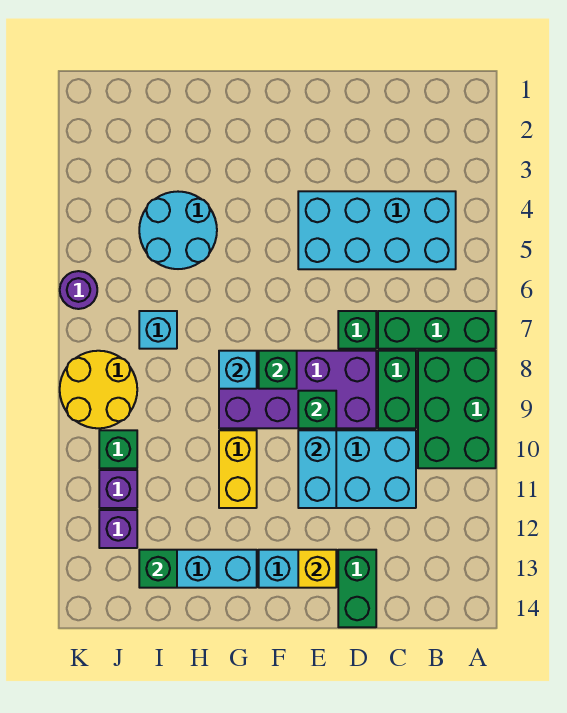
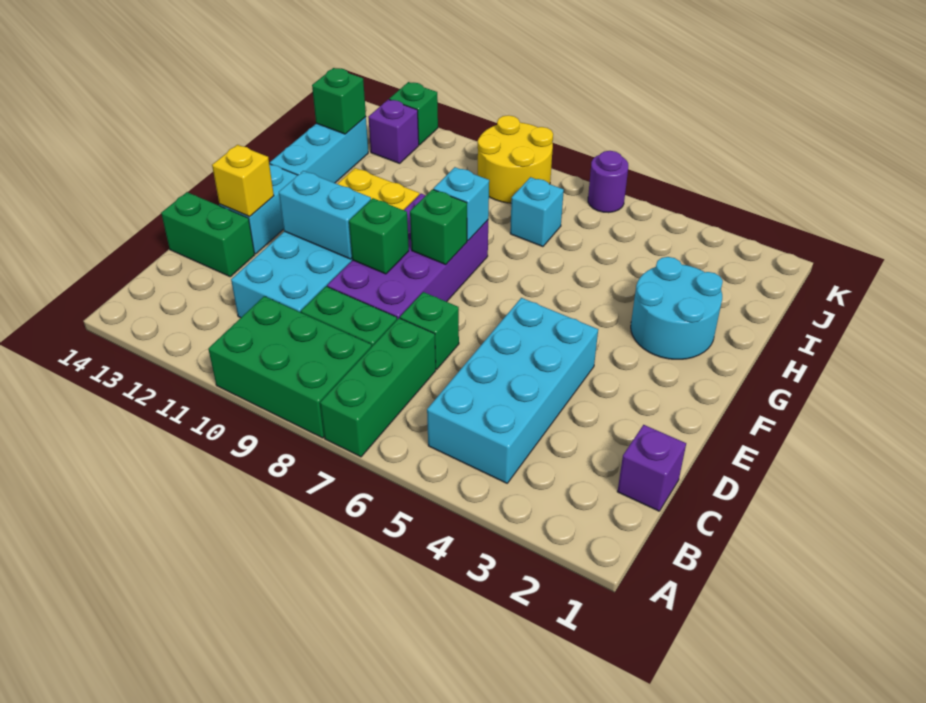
cyan round brick H4:I5 level 1 -> cyan round brick G2:H3 level 1
green brick J10 level 1 -> green brick K12 level 1
purple brick J11 level 1 -> purple brick C1 level 1

